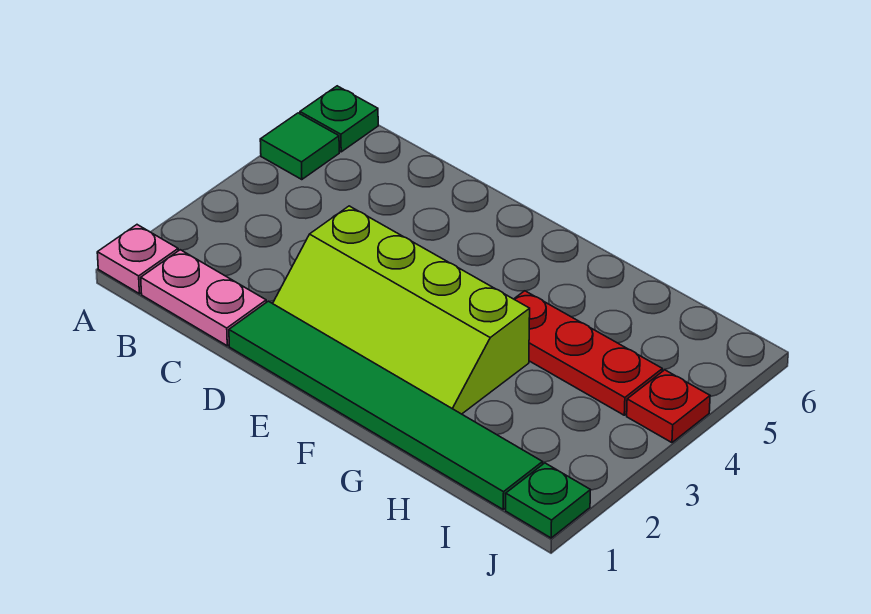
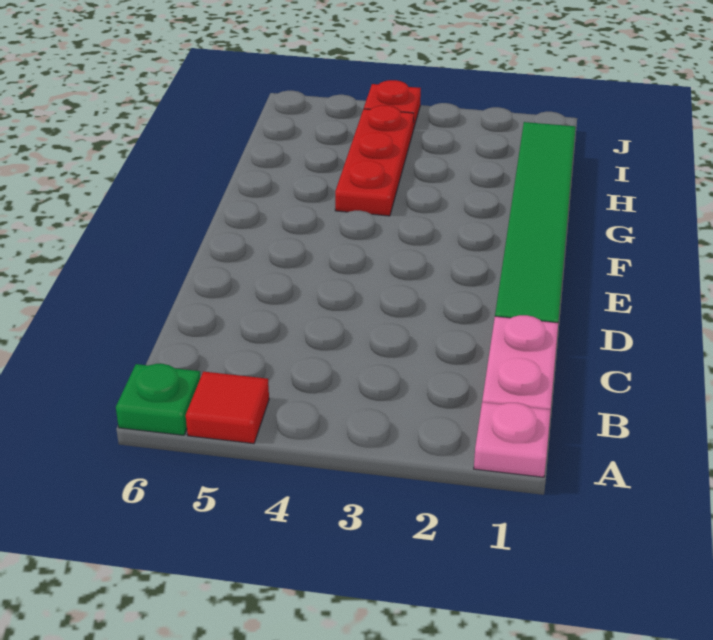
green tile A5 level 1 -> red tile A5 level 1
lime slope D2:G3 level 1 top 3 -> none
green plate J1 level 1 -> none

